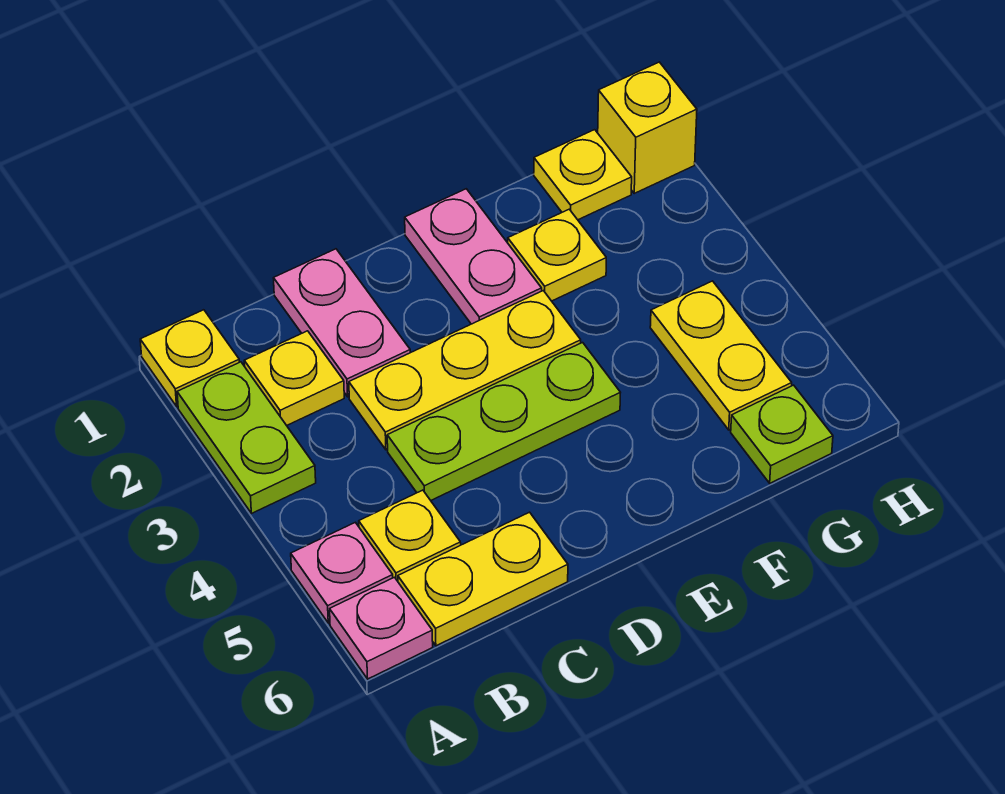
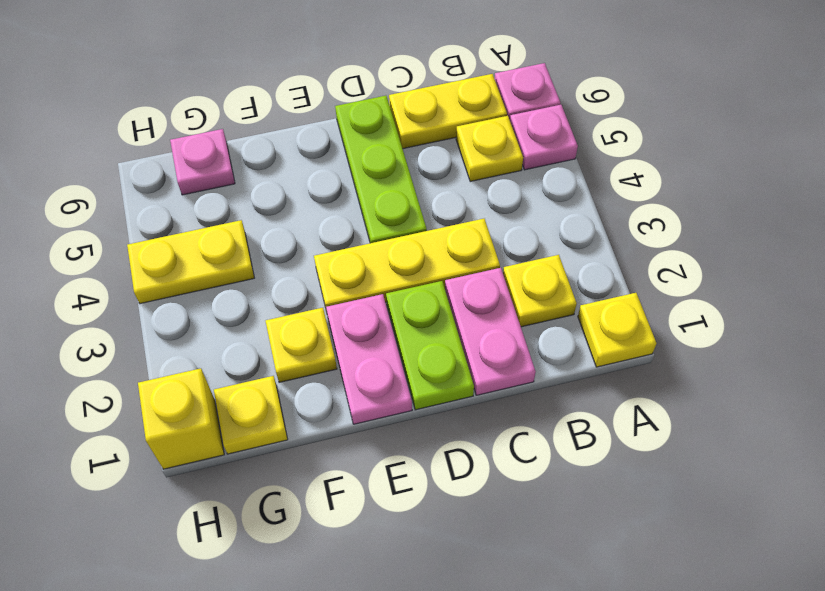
lime plate A2:A3 level 1 -> lime plate D1:D2 level 1
lime plate C4:E4 level 1 -> lime plate D4:D6 level 1
yellow plate G4:G5 level 1 -> yellow plate G4:H4 level 1
lime plate G6 level 1 -> pink plate G6 level 1

